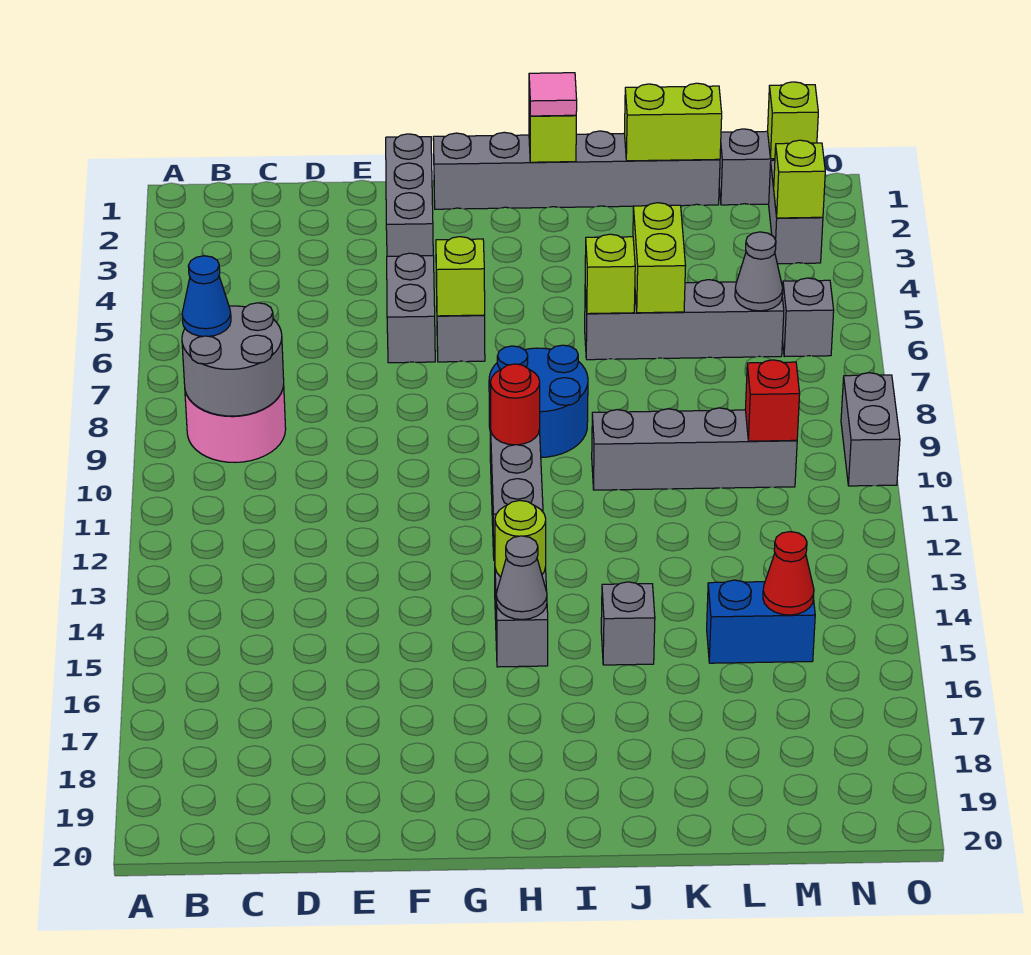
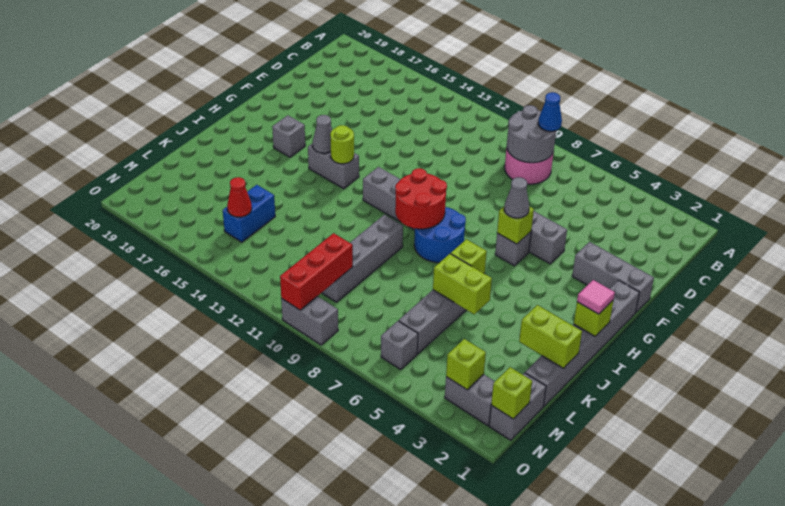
red round brick H10 level 2 -> red round brick H9:I10 level 2
grey brick J15 level 1 -> grey brick H17 level 1
lime brick K1:L1 level 2 -> lime brick K1:K2 level 2
grey cone M6 level 2 -> grey cone G6 level 3
red brick M10 level 2 -> red brick M10:O10 level 2

